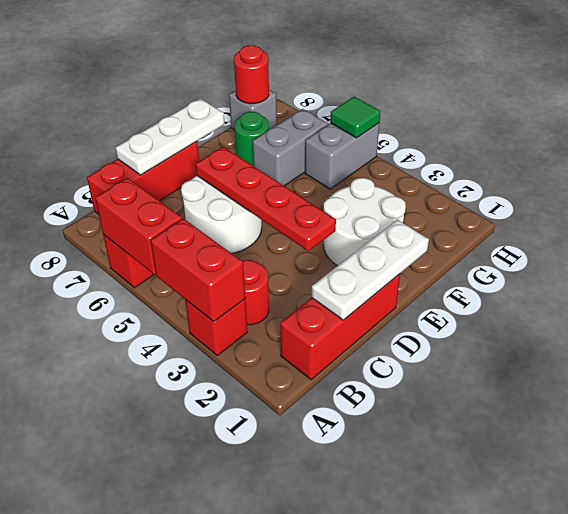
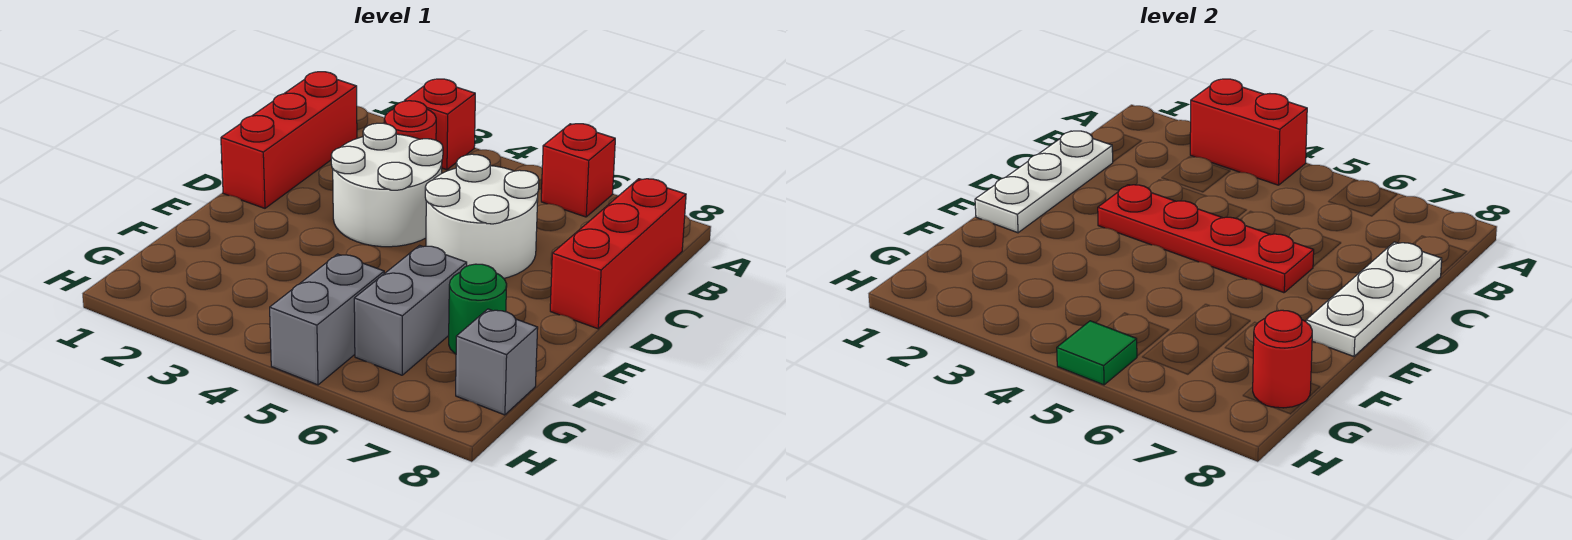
red brick A5:A6 level 2 -> none
white round brick E2:F3 level 1 -> white round brick C3:D4 level 1

